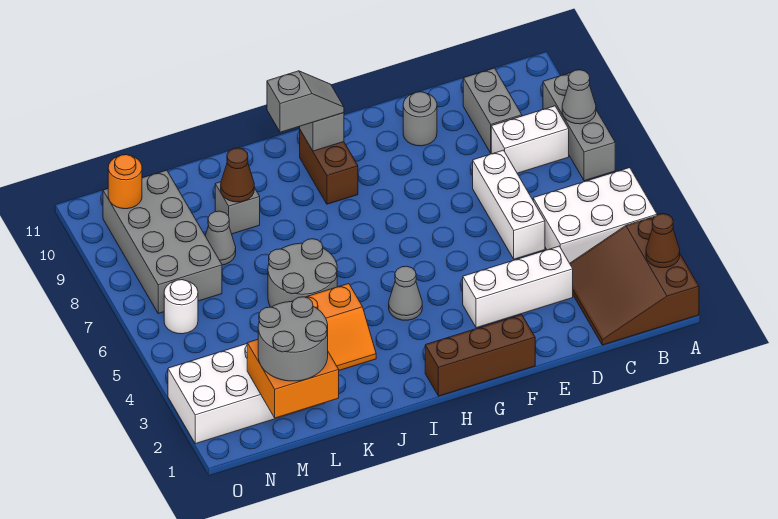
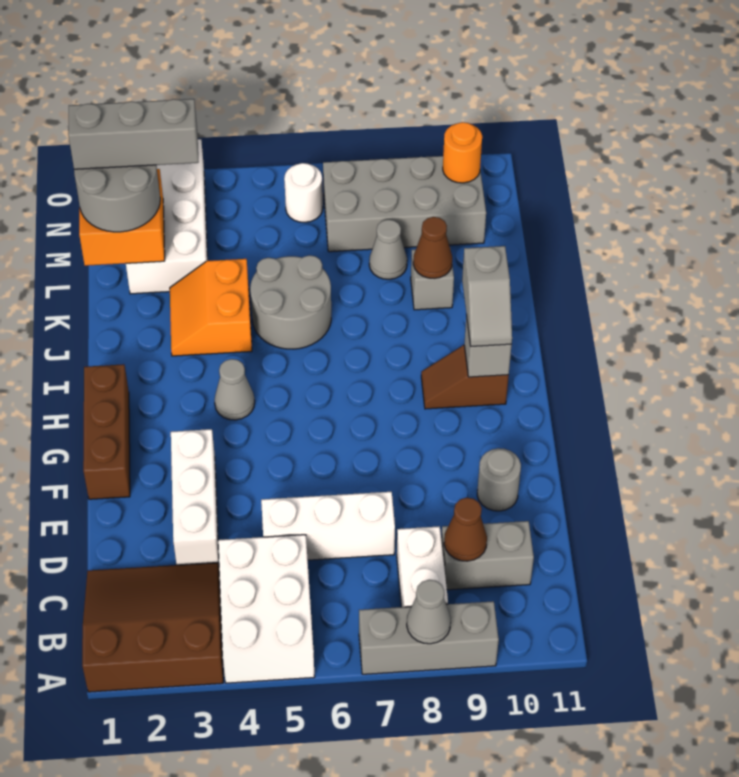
brown cone A2 level 2 -> brown cone C9 level 2
brown brick H9:H10 level 1 -> brown slope H9:H10 level 1 top 10
none -> grey brick M1:M3 level 4

